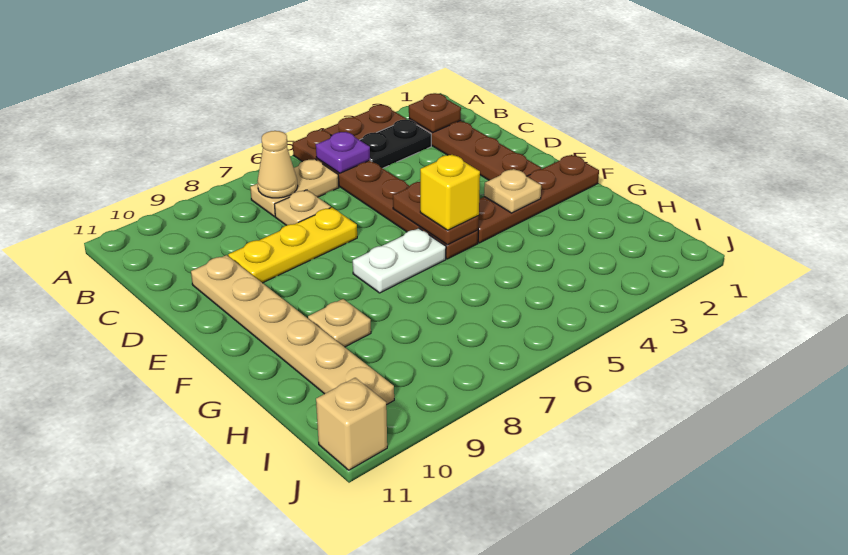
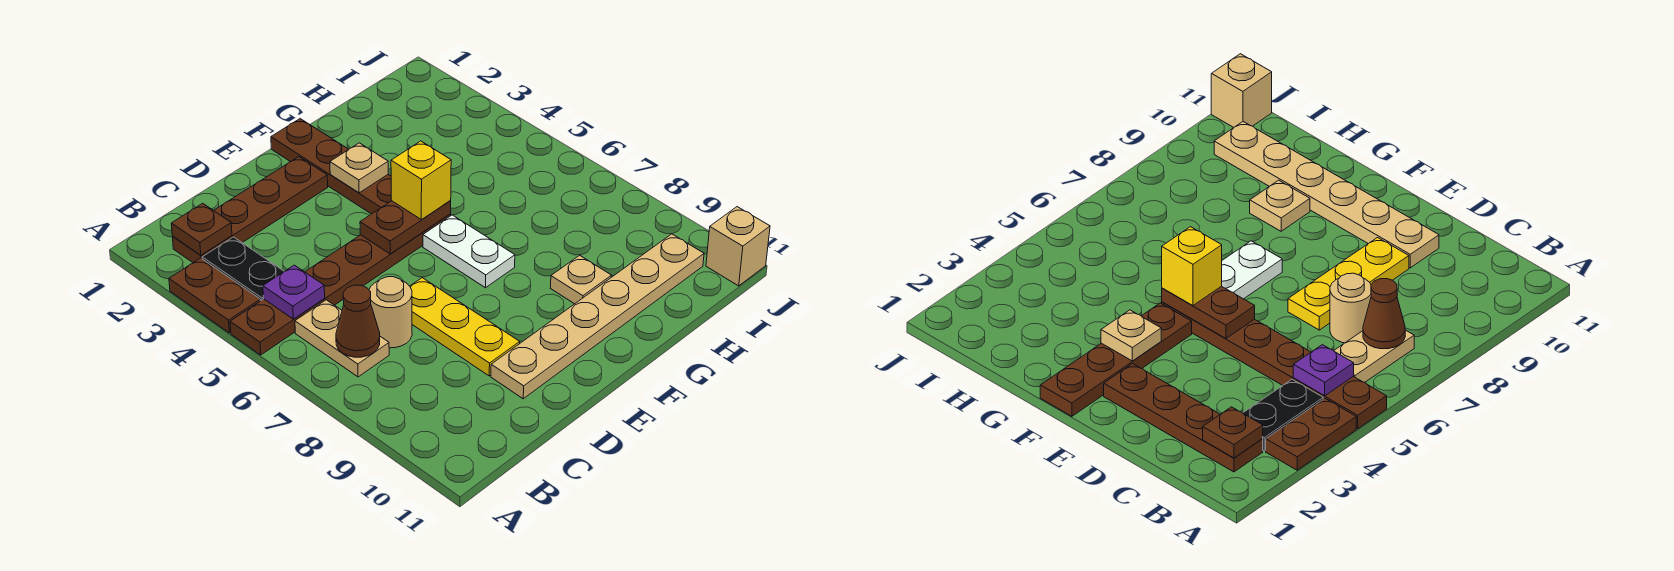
tan cone B7 level 2 -> brown cone B7 level 2
tan plate C7 level 1 -> tan round brick C7 level 1

